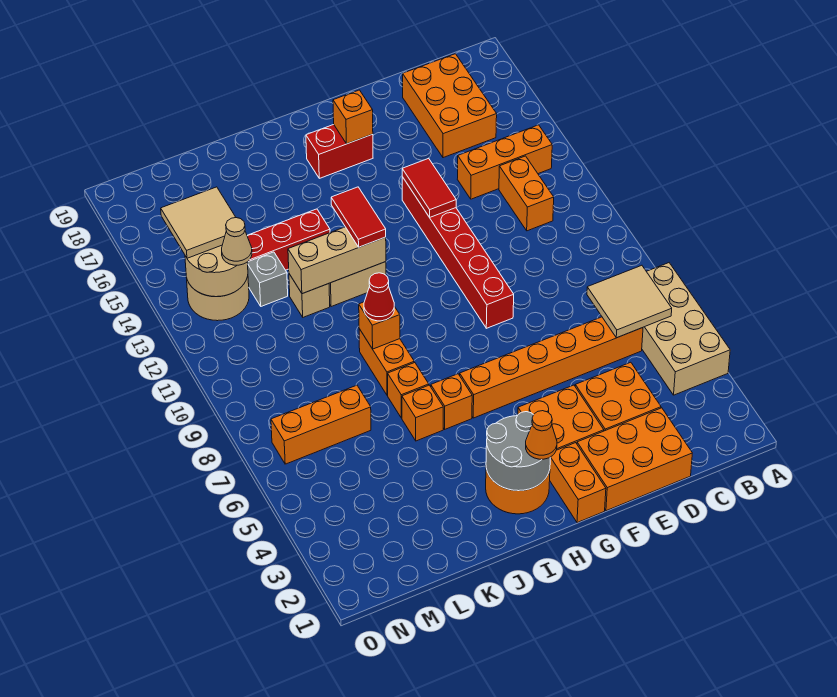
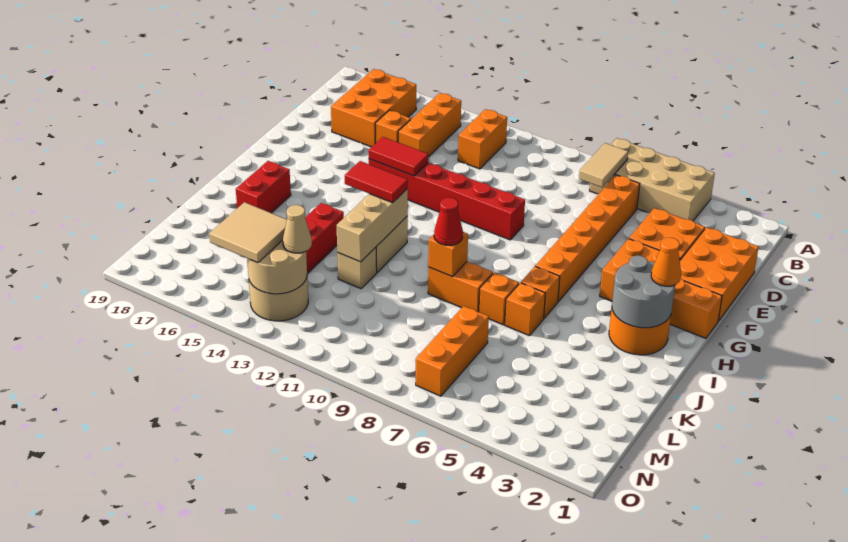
tan tile B6:C7 level 2 -> tan tile B7:C7 level 2
orange brick C12:C13 level 1 -> orange brick B12:C12 level 1
orange brick C16:D18 level 1 -> orange brick B16:D17 level 1
red brick G17:H17 level 1 -> red brick I17:J17 level 1
orange brick G17 level 2 -> orange brick D15 level 1
grey brick L13 level 1 -> none

